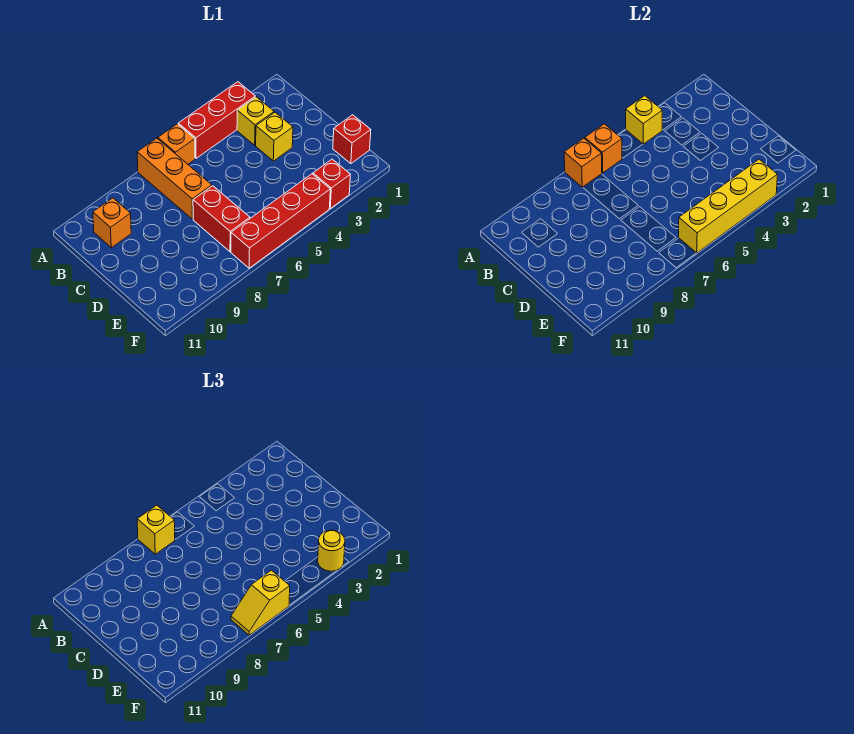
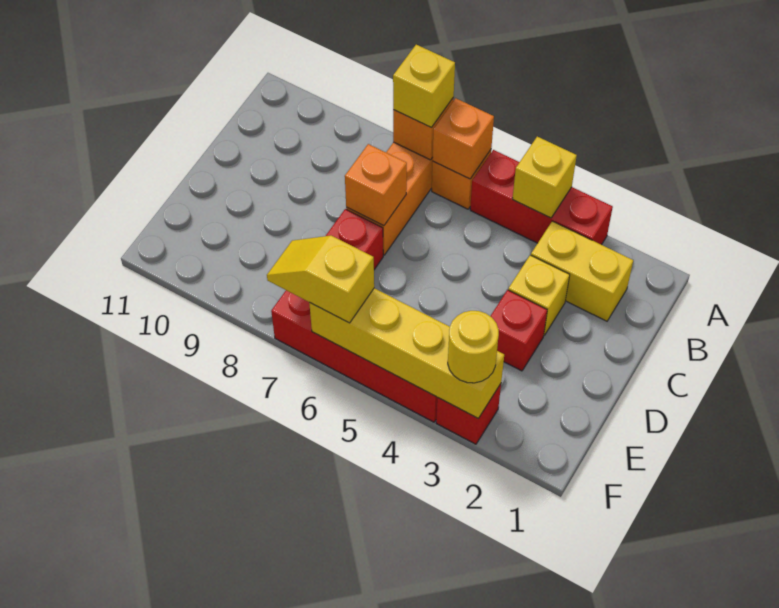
yellow brick B3 level 1 -> yellow brick B2:B3 level 1
orange brick B10 level 1 -> orange brick C7 level 2
red brick E1 level 1 -> red brick D3 level 1

